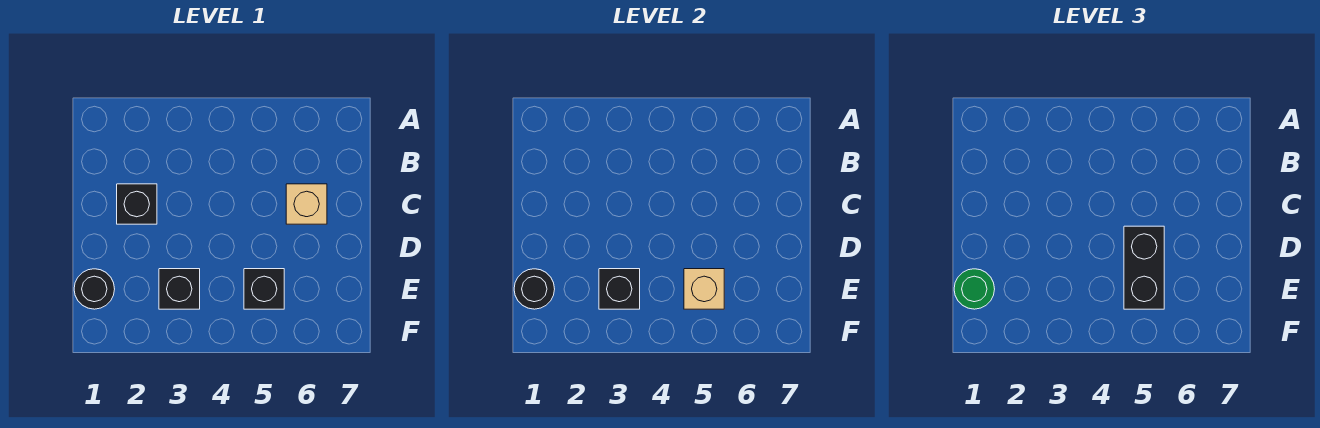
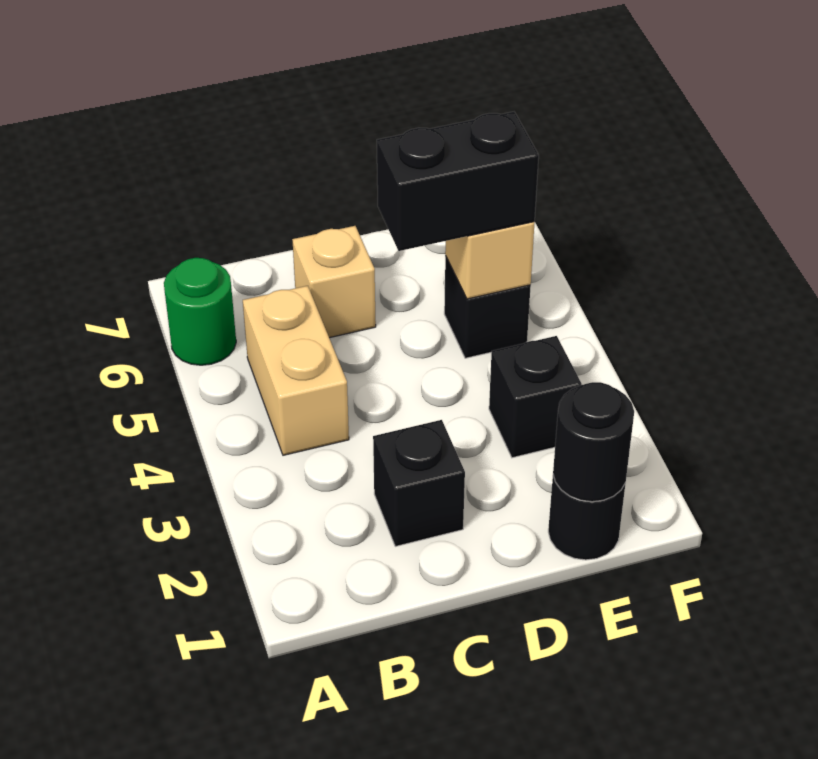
none -> tan brick B4:B5 level 1
green round brick E1 level 3 -> green round brick A6 level 1
black brick E3 level 2 -> none

